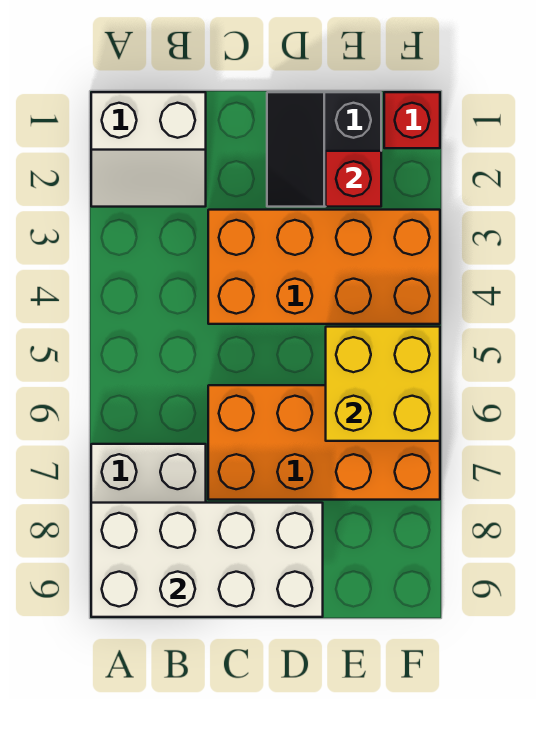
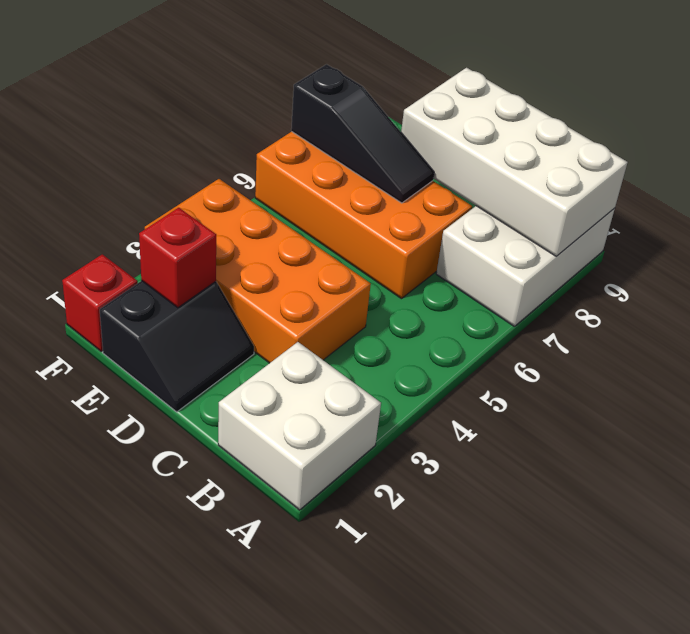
white slope A1:B2 level 1 top 1 -> white brick A1:B2 level 1
none -> black slope D7:F7 level 2 top F
yellow brick E5:F6 level 2 -> none

